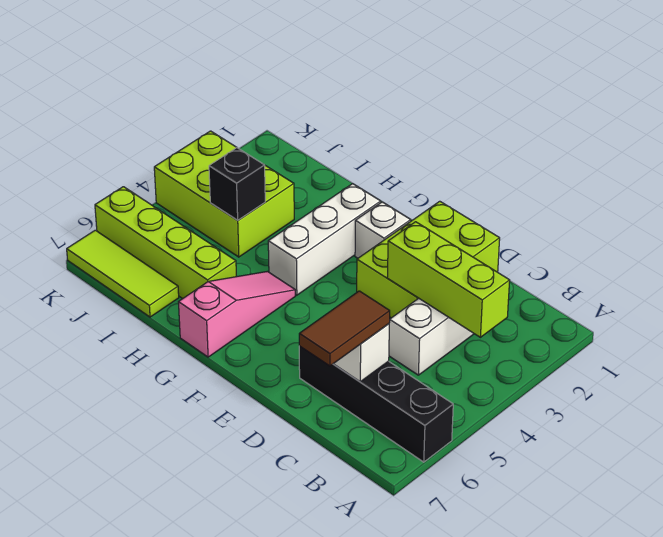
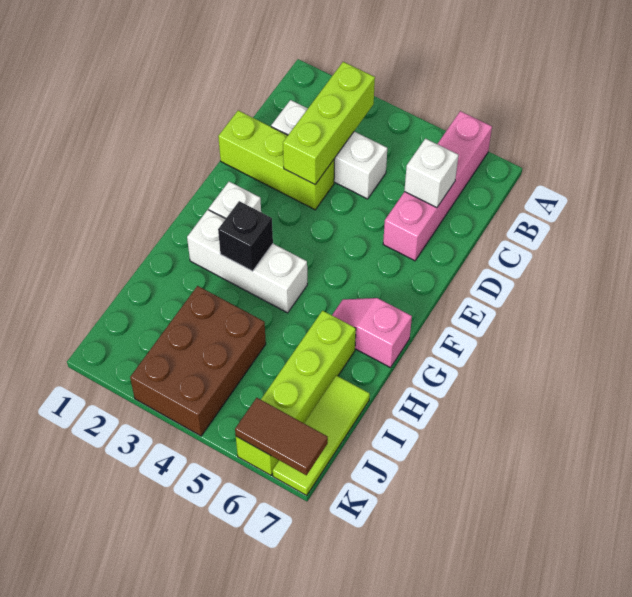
black brick A6:D6 level 1 -> pink brick A6:D6 level 1
brown tile C6:C7 level 3 -> brown tile K6:K7 level 2
lime brick D1:E3 level 1 -> lime brick D1:D3 level 1
pink slope G5:G7 level 1 top 7 -> pink slope G6:G7 level 1 top 7
lime brick I3:K4 level 1 -> brown brick I3:K4 level 1
black brick I4 level 2 -> black brick G3 level 2

